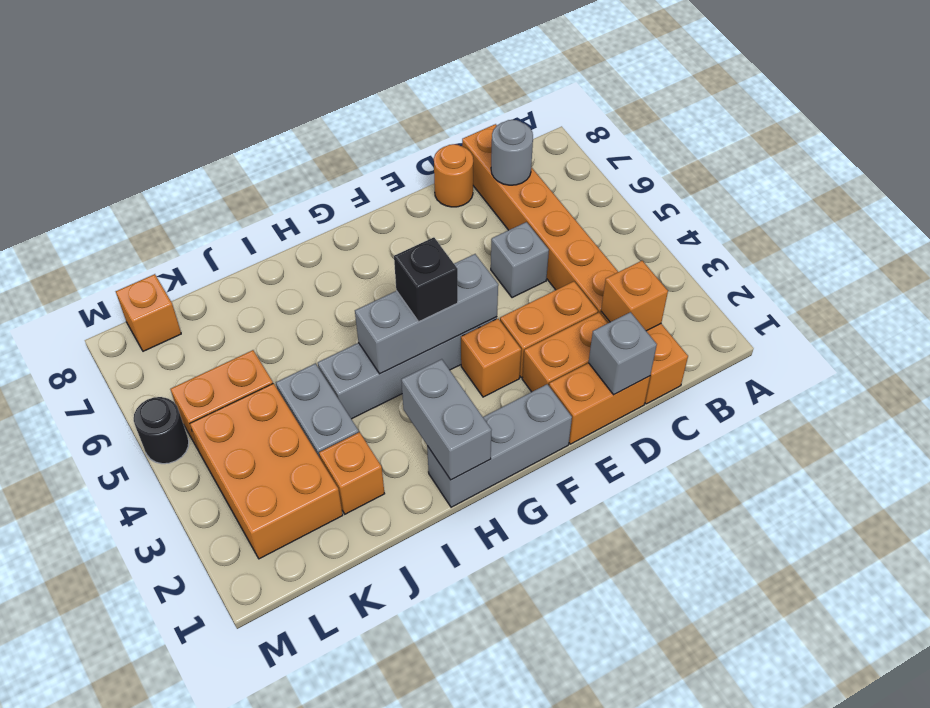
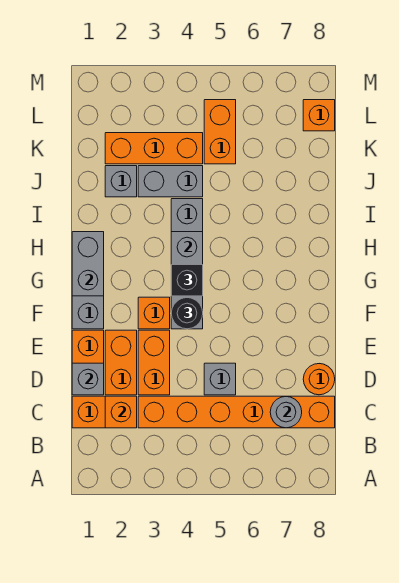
grey brick H1:H2 level 2 -> grey brick G1:H1 level 2
orange brick J2 level 1 -> grey brick J2 level 1
orange brick K2:L4 level 1 -> orange brick K2:K4 level 1
black round brick M5 level 1 -> black round brick F4 level 3

